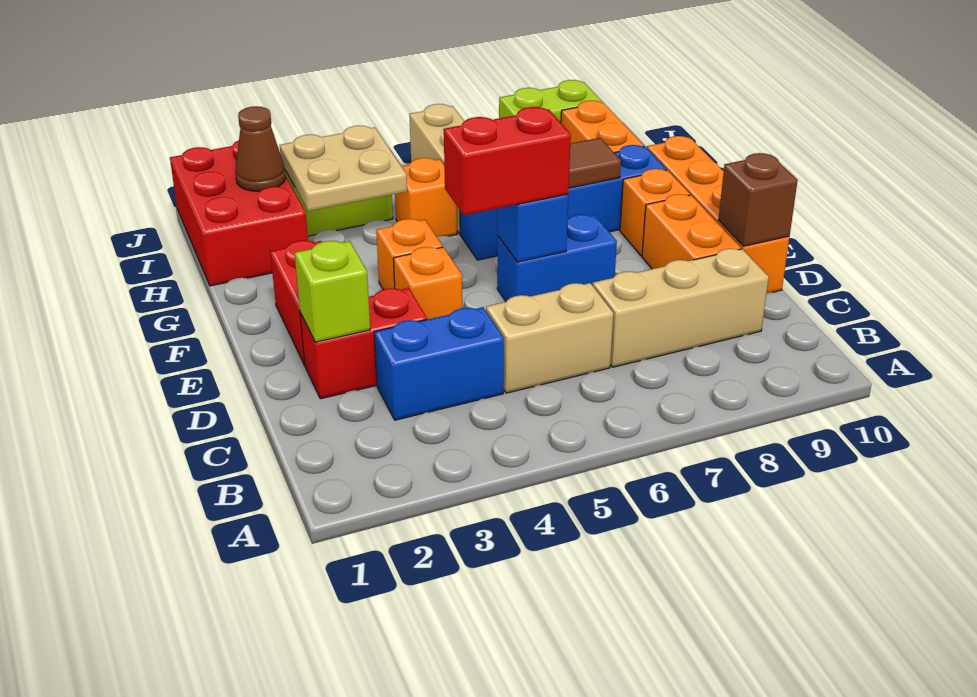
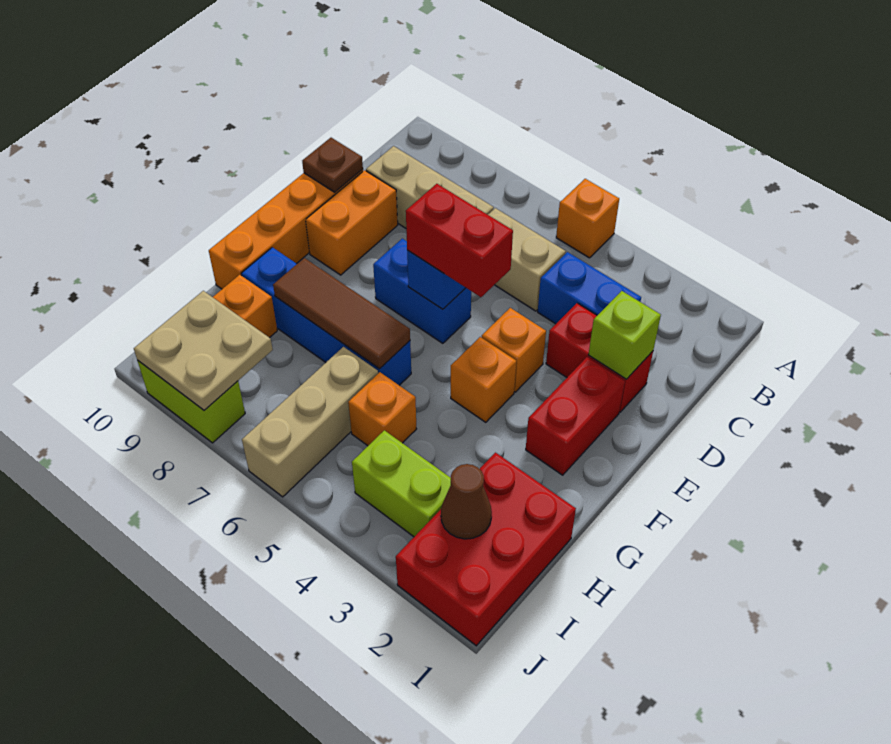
brown brick D10 level 2 -> brown plate D10 level 2
orange brick F9 level 1 -> orange brick A5 level 1
tan plate H3:I4 level 2 -> tan plate I8:J9 level 2

